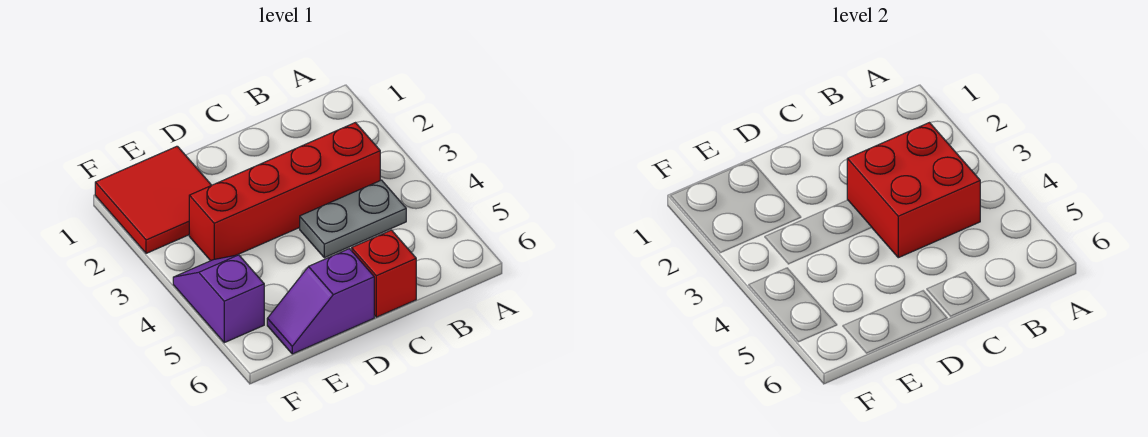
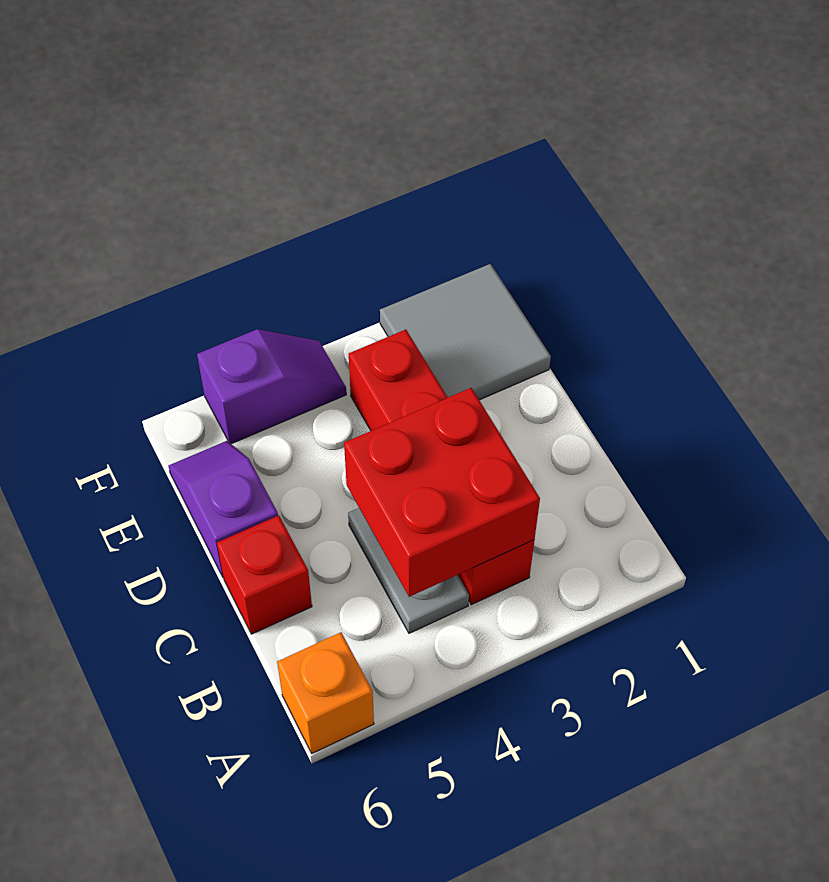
none -> orange brick A6 level 1
red tile E1:F2 level 1 -> grey tile E1:F2 level 1

